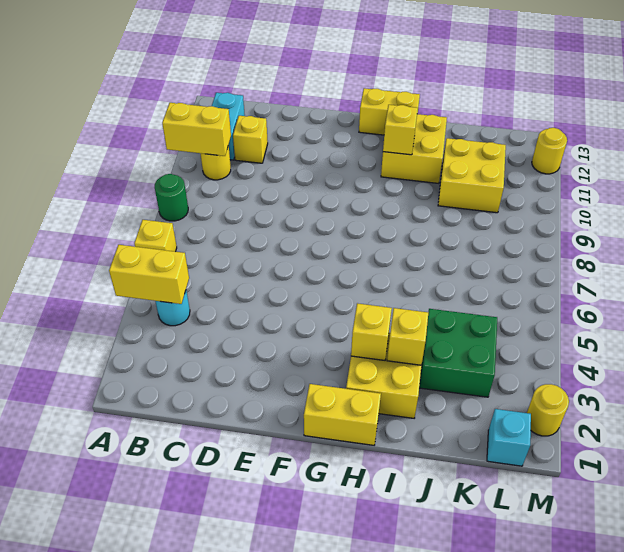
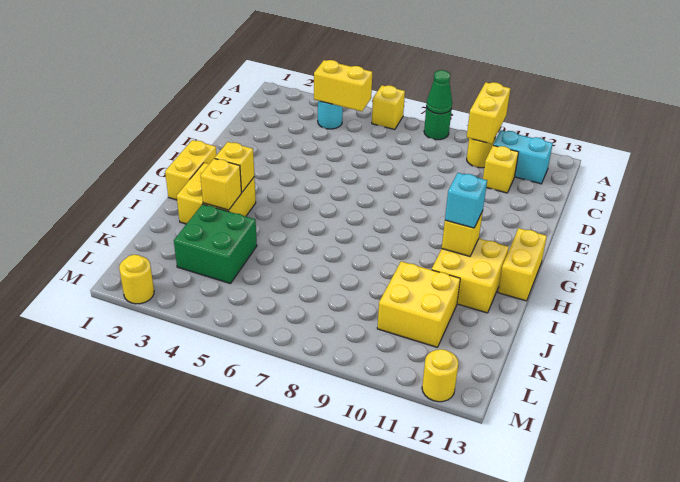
yellow brick A4:B4 level 2 -> yellow brick B4:B5 level 2
none -> green cone A8 level 2
cyan brick L1 level 1 -> cyan brick H11 level 3

